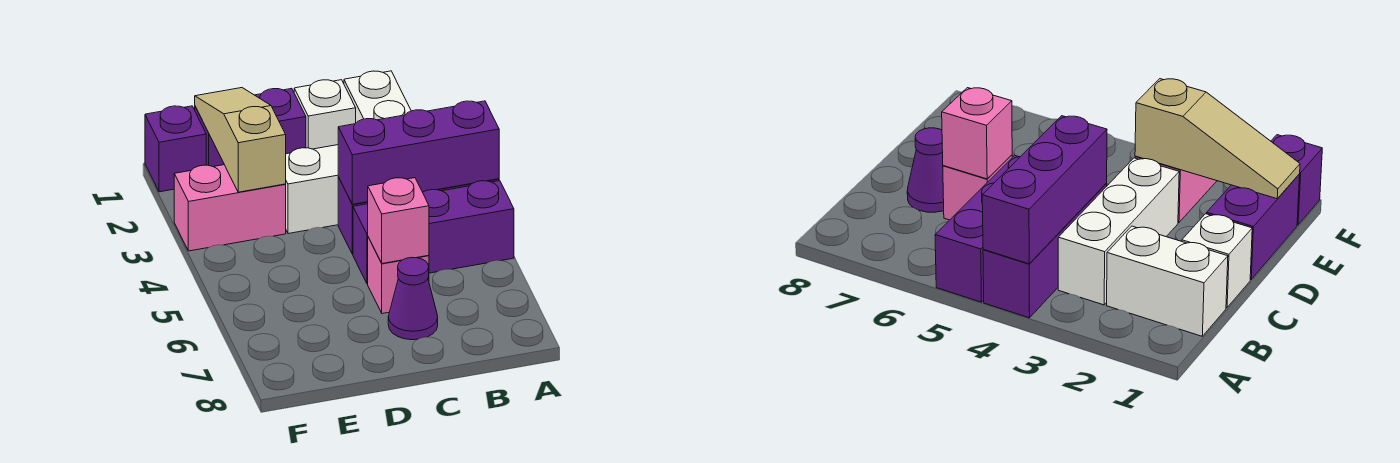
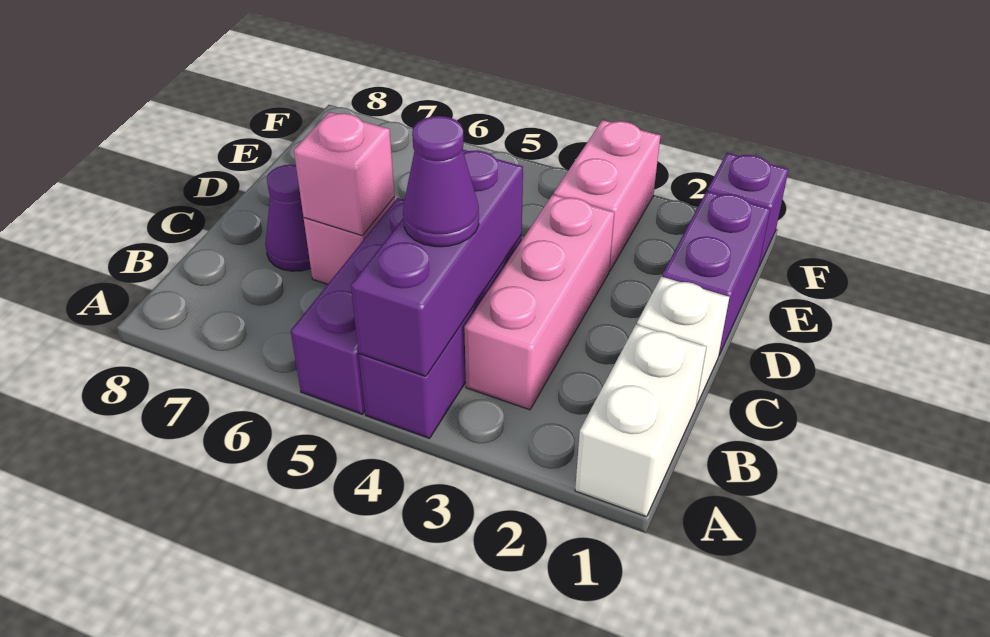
white brick B1:B2 level 1 -> white brick A1:B1 level 1
white brick B3:D3 level 1 -> pink brick B3:D3 level 1
none -> purple cone B4 level 3
tan slope E1:E3 level 2 top 3 -> none

